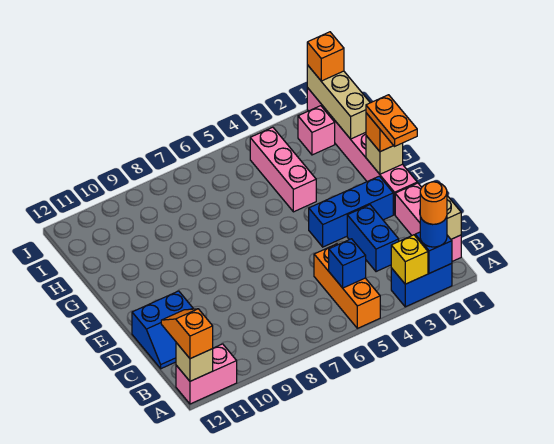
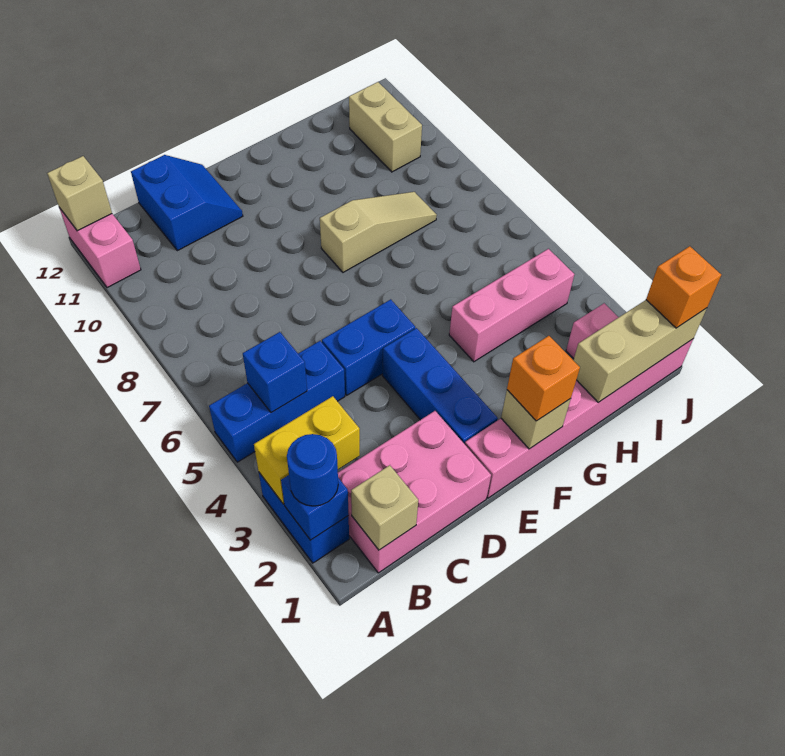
orange round brick A2 level 4 -> none
yellow brick A3 level 2 -> yellow brick A3:B3 level 2
orange brick A5:C5 level 1 -> blue brick A5:C5 level 1
orange slope A12:B12 level 3 top A -> none
pink brick B1:D1 level 1 -> pink brick B1:D2 level 1
blue brick C3:D3 level 1 -> blue brick D5:E5 level 1
blue slope C11:D12 level 1 top D -> blue slope C11:D12 level 1 top C
orange plate E1:F1 level 4 -> none
none -> tan slope F8:H8 level 1 top F
none -> tan brick I10:I11 level 1

